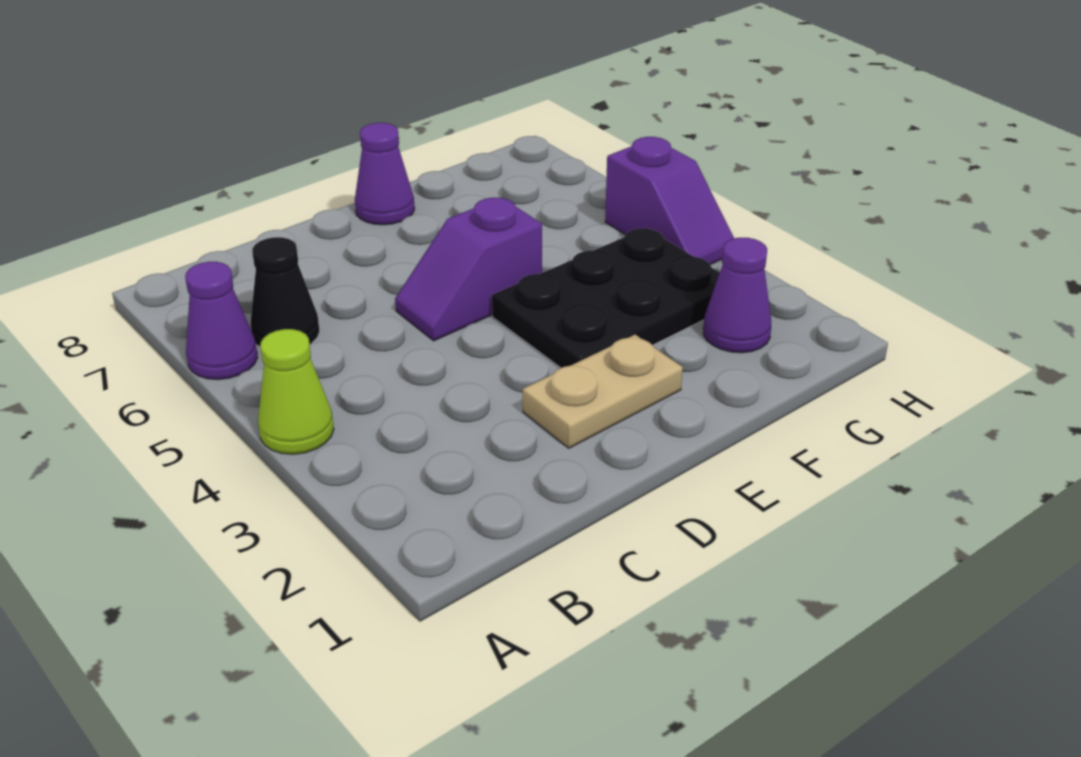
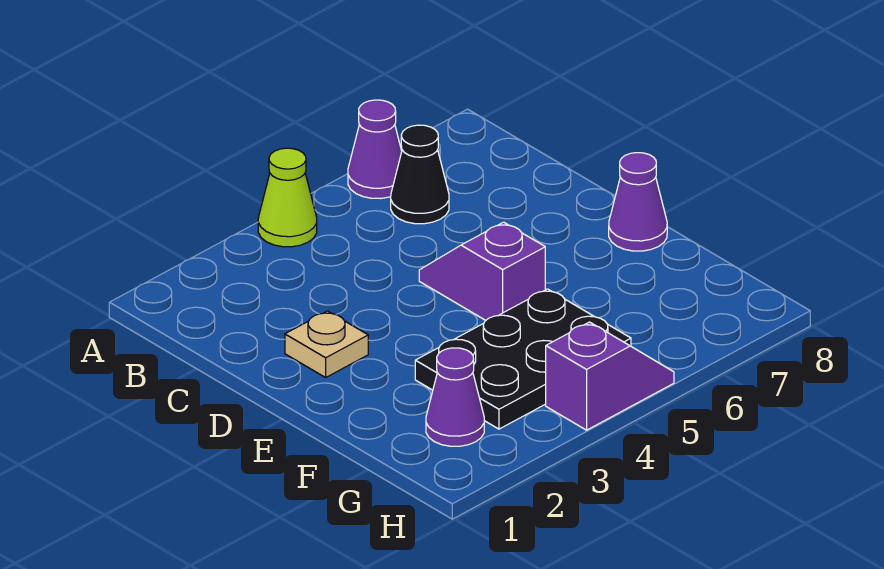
tan plate D2:E2 level 1 -> tan plate D2 level 1
black plate E3:G4 level 1 -> black plate F3:G5 level 1
purple slope H4:H5 level 1 top 5 -> purple slope H4:H5 level 1 top 4

